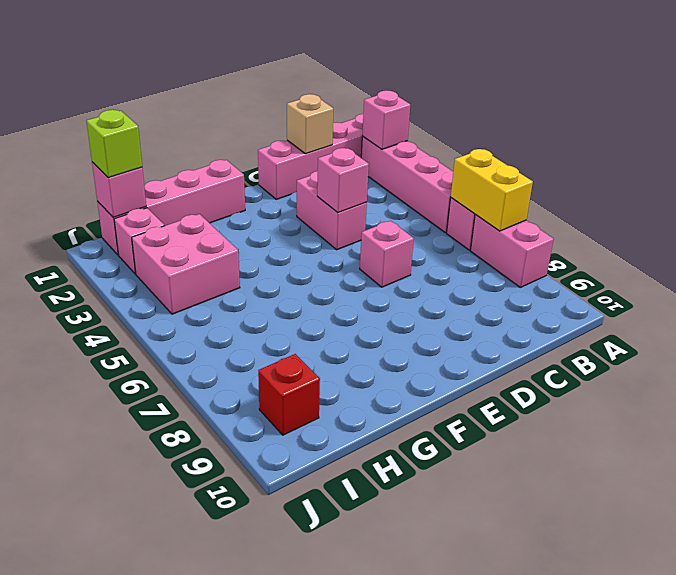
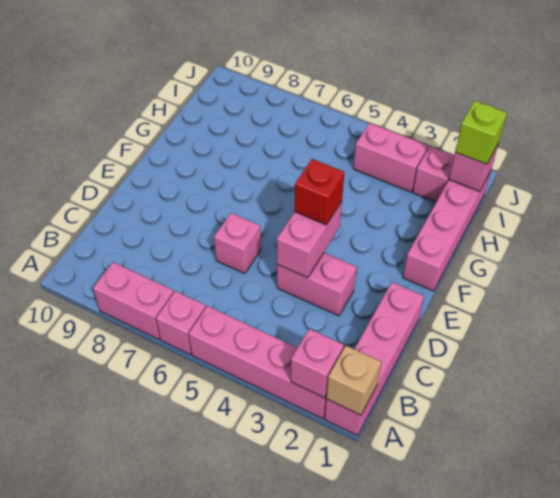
yellow brick A6:A7 level 2 -> none
tan brick C1 level 2 -> tan brick A1 level 2
pink brick D4 level 2 -> pink brick D4:E4 level 2
pink brick H3:I4 level 1 -> pink brick I3:I4 level 1
red brick I9 level 1 -> red brick E4 level 3

